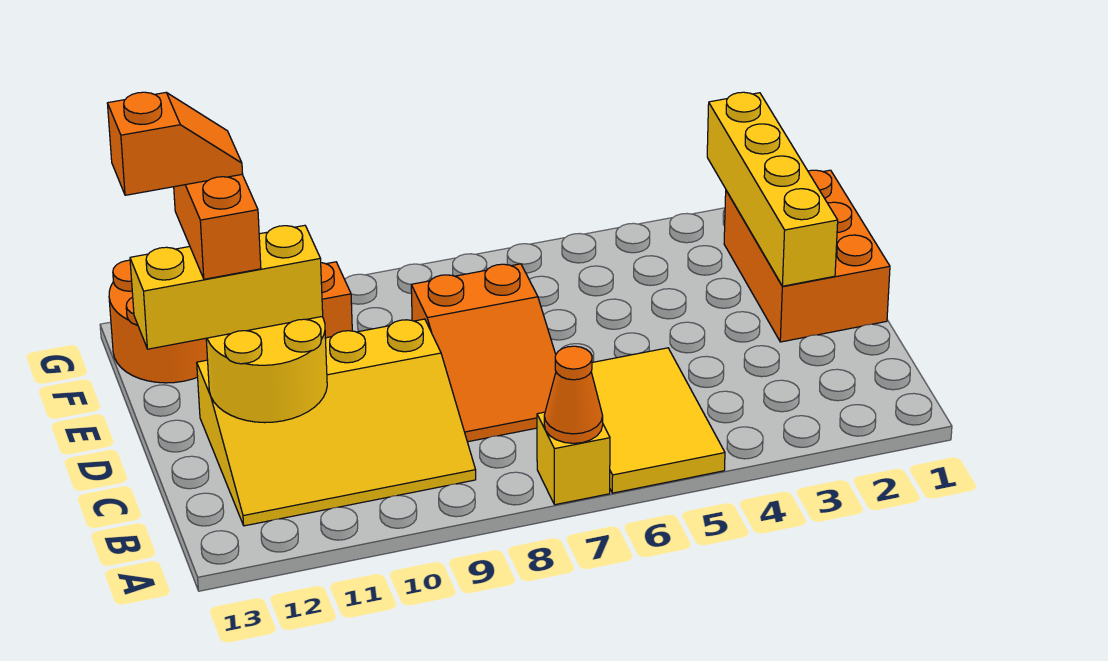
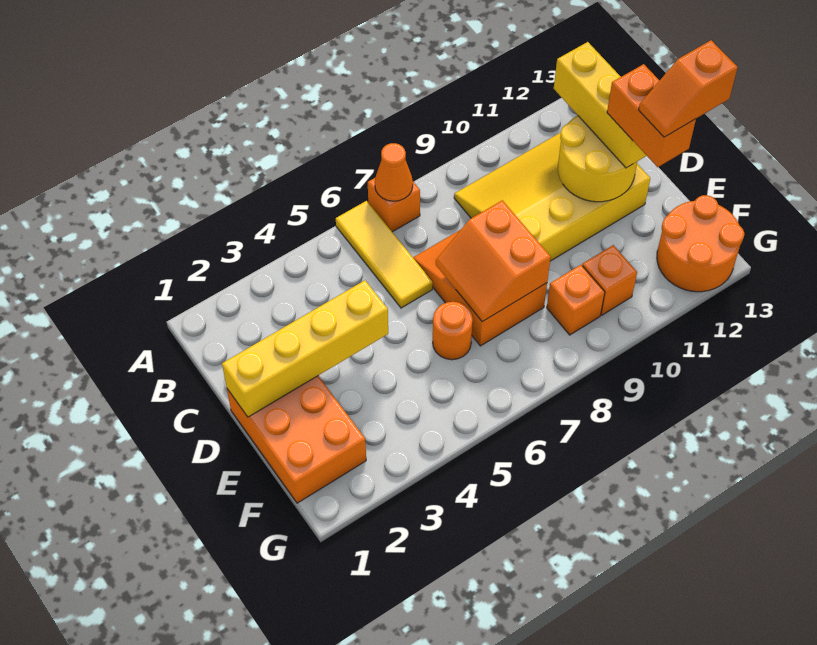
yellow tile A5:C6 level 1 -> yellow tile A6:C6 level 1
yellow brick A7 level 1 -> orange brick A7 level 1
yellow brick D2:G2 level 2 -> yellow brick D1:D4 level 2
none -> orange slope D7:E8 level 2 top 8
yellow brick D11:D13 level 3 -> yellow brick B12:D12 level 3
none -> orange round brick E6 level 1
none -> orange brick F9 level 1

